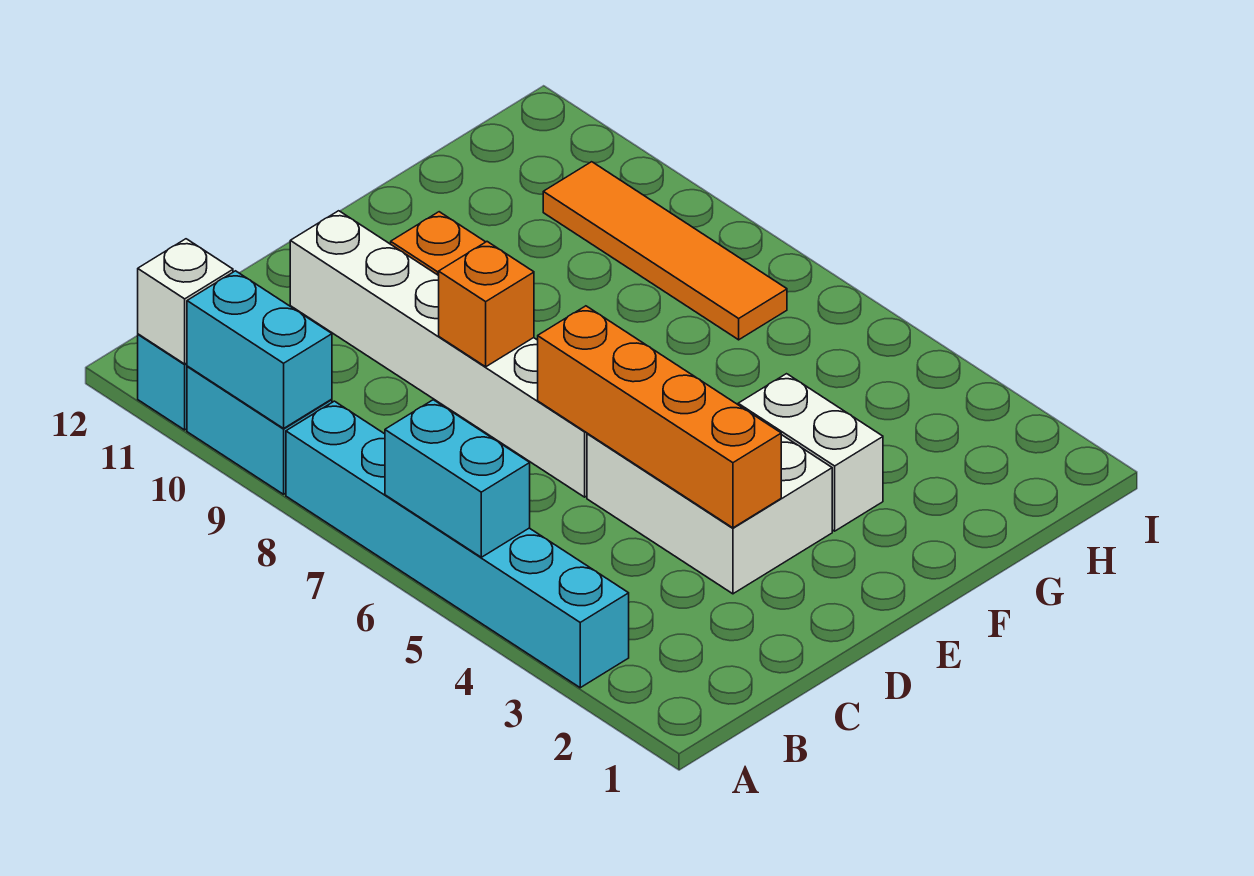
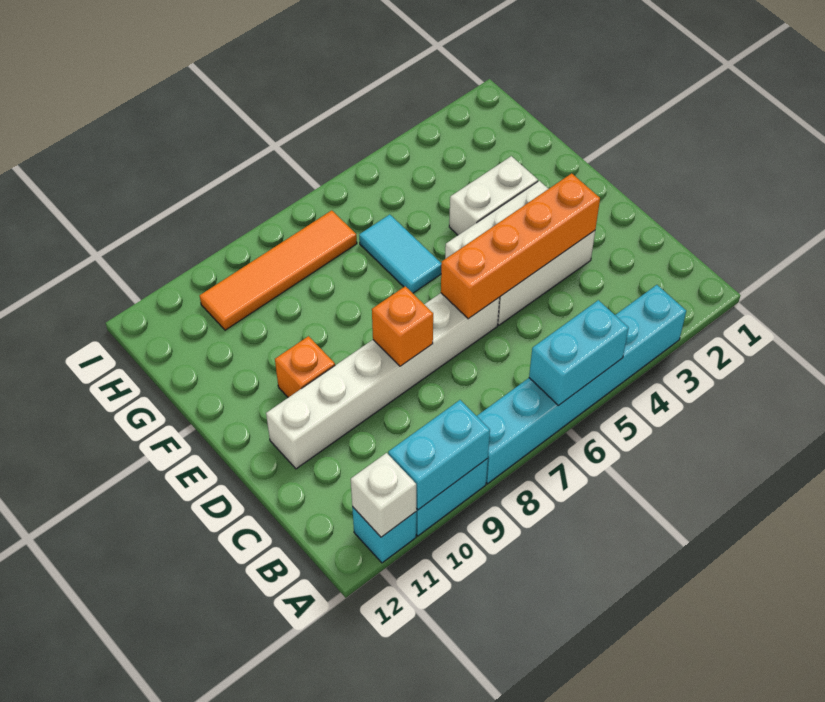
none -> cyan tile F6:G6 level 1

